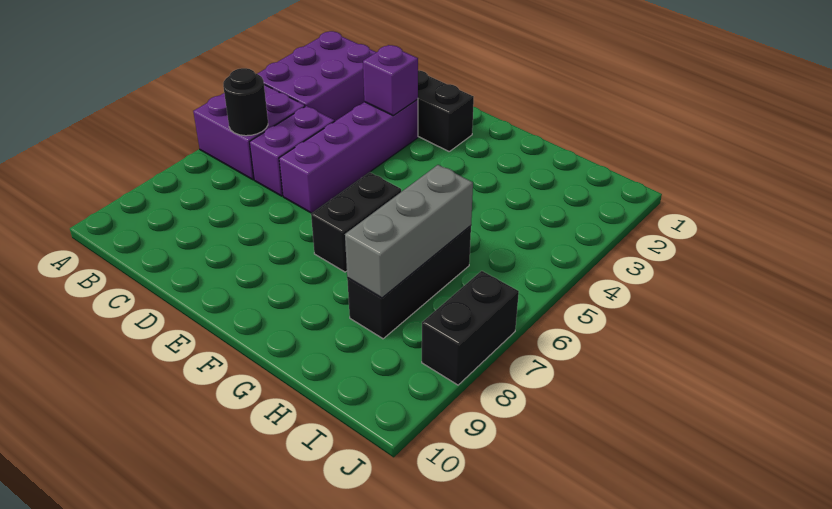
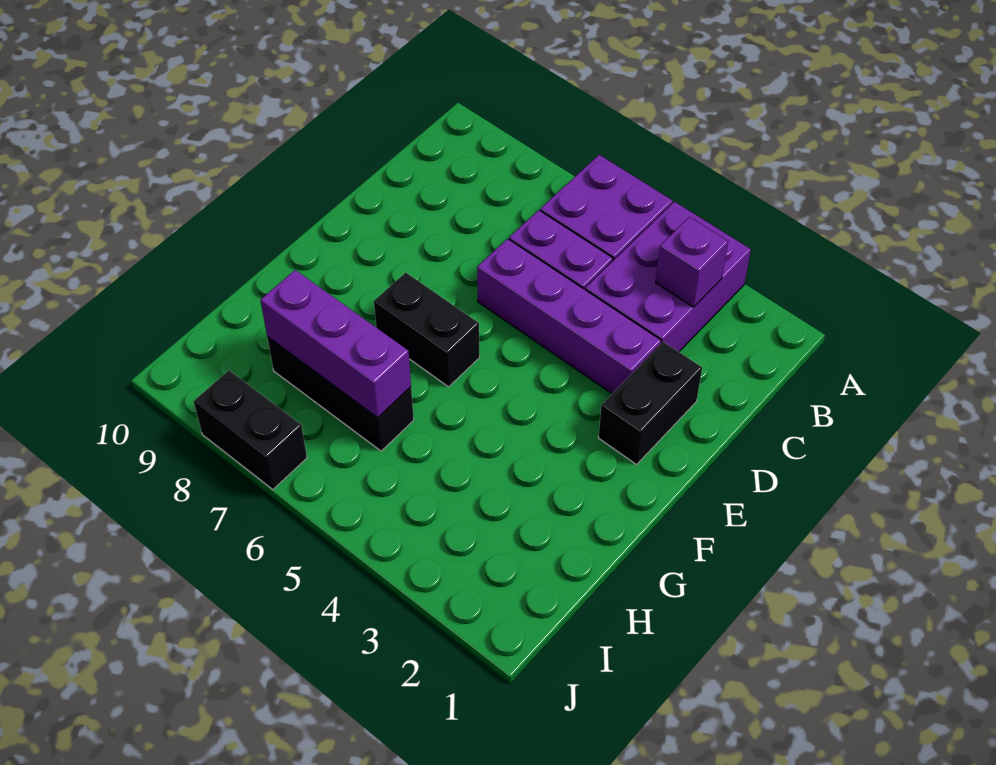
purple brick A2:B4 level 1 -> purple brick A3:C4 level 1
black round brick B6 level 2 -> none
purple brick D3 level 2 -> purple brick B3 level 2
grey brick H6:H8 level 2 -> purple brick H6:H8 level 2

